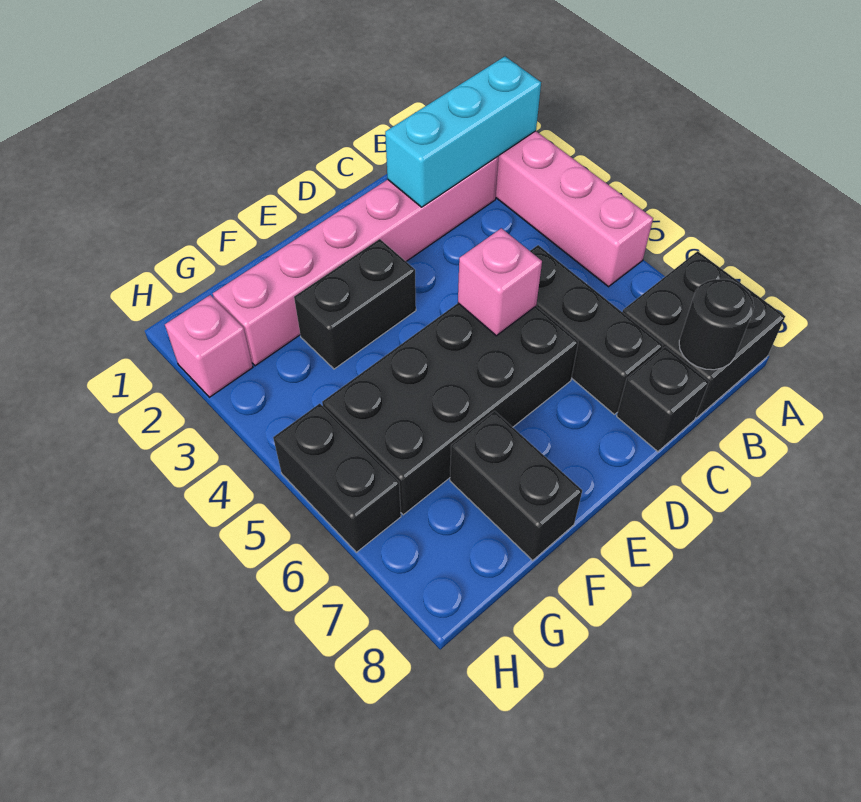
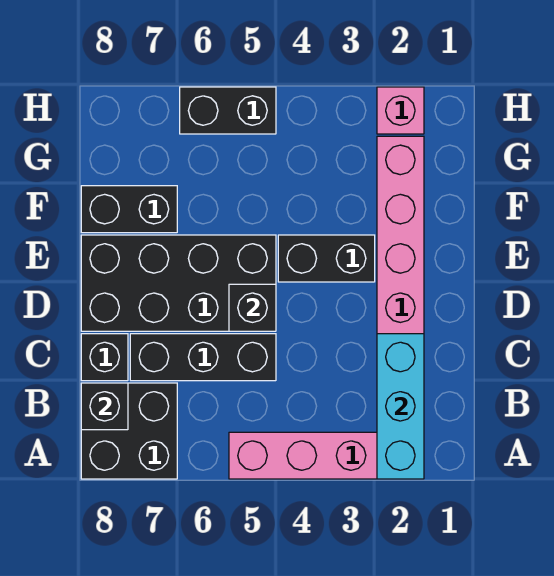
black round brick B8 level 2 -> black brick B8 level 2
black brick D5:G6 level 1 -> black brick D5:E8 level 1
pink brick D5 level 2 -> black brick D5 level 2
black brick E3:F3 level 1 -> black brick E3:E4 level 1

